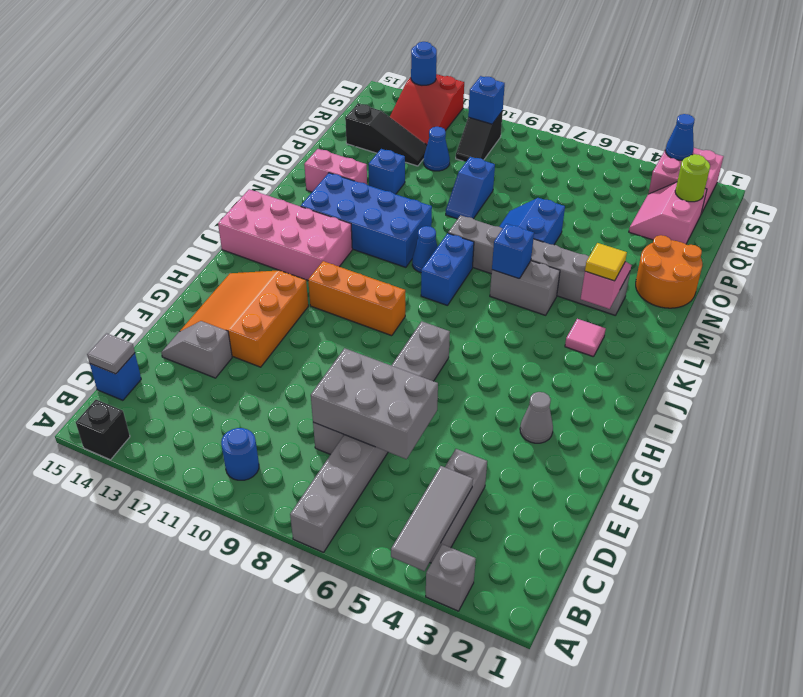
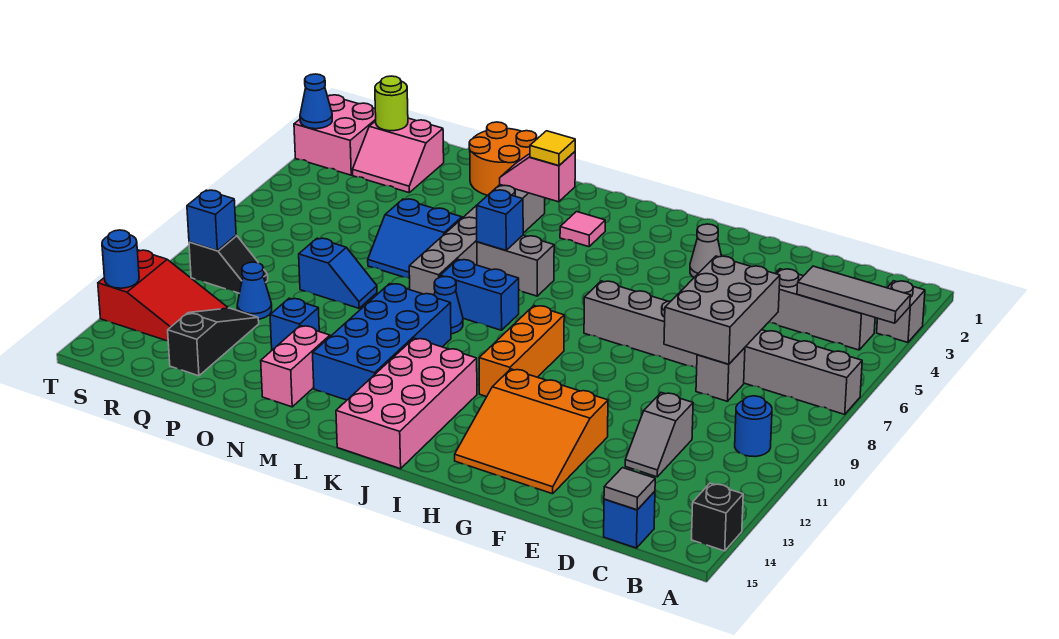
grey slope E13:E14 level 1 top 13 -> grey slope D11:D12 level 1 top 11
grey brick L5:L6 level 1 -> grey brick K6:L6 level 1

